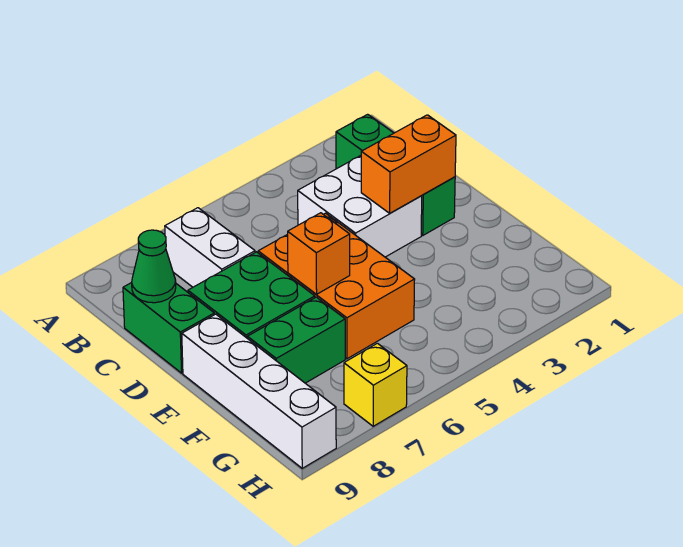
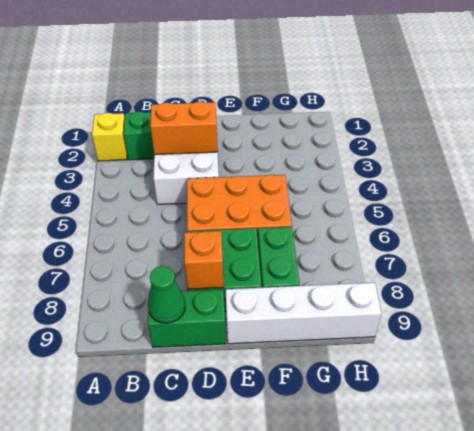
white brick B7:C7 level 1 -> none
orange brick D2:D3 level 2 -> orange brick C3:D3 level 2
orange brick E6 level 2 -> orange brick D8 level 2
yellow brick H7 level 1 -> yellow brick A2 level 1

